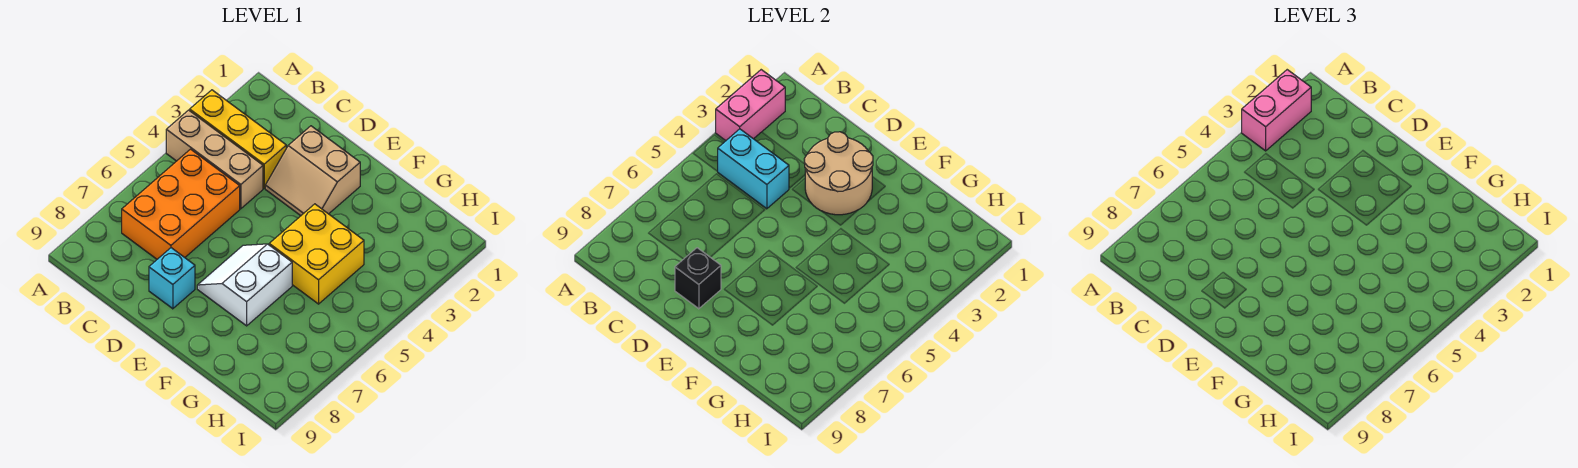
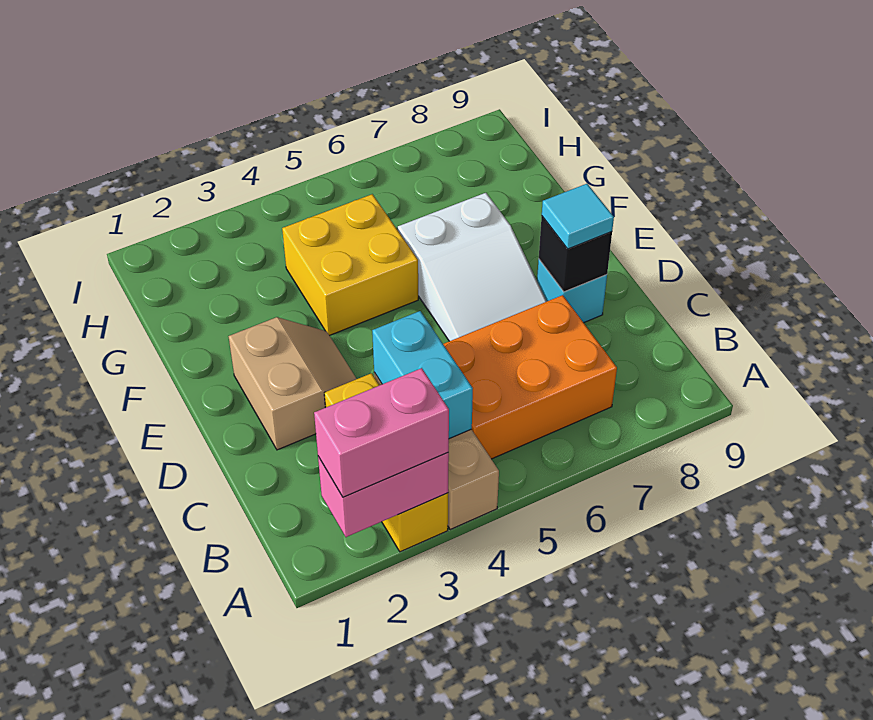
tan round brick D2:E3 level 2 -> none
none -> cyan tile D8 level 3
white slope E6:F7 level 1 top F -> white slope D6:F7 level 1 top F

